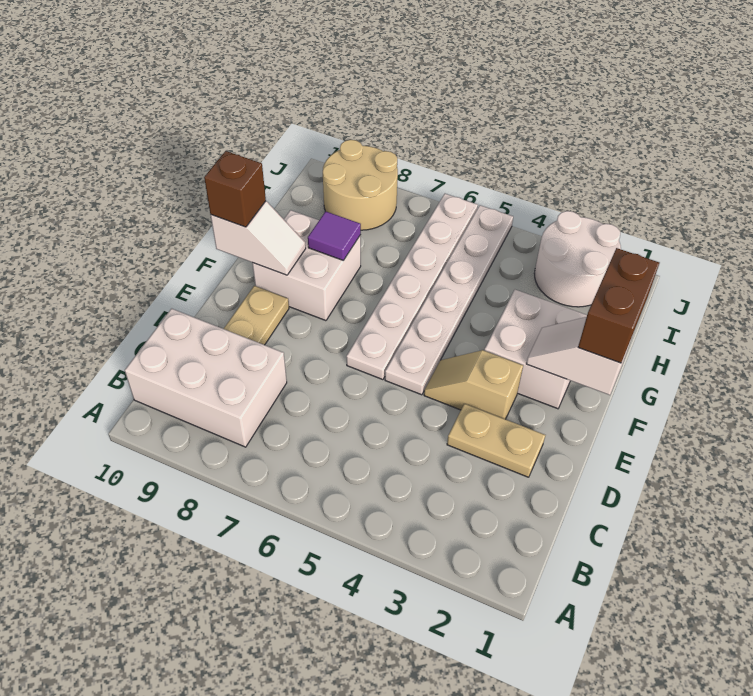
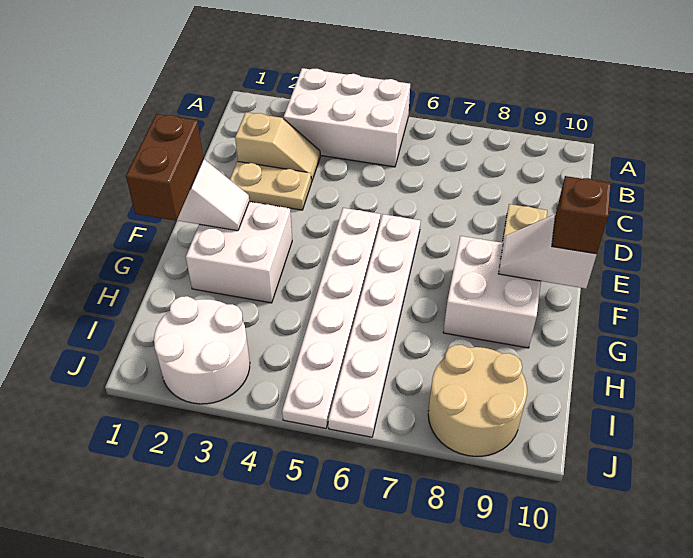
white brick B8:C10 level 1 -> white brick A3:B5 level 1
tan slope E3:E4 level 1 top 3 -> tan slope C2:C3 level 1 top 2
purple tile G8 level 2 -> none

